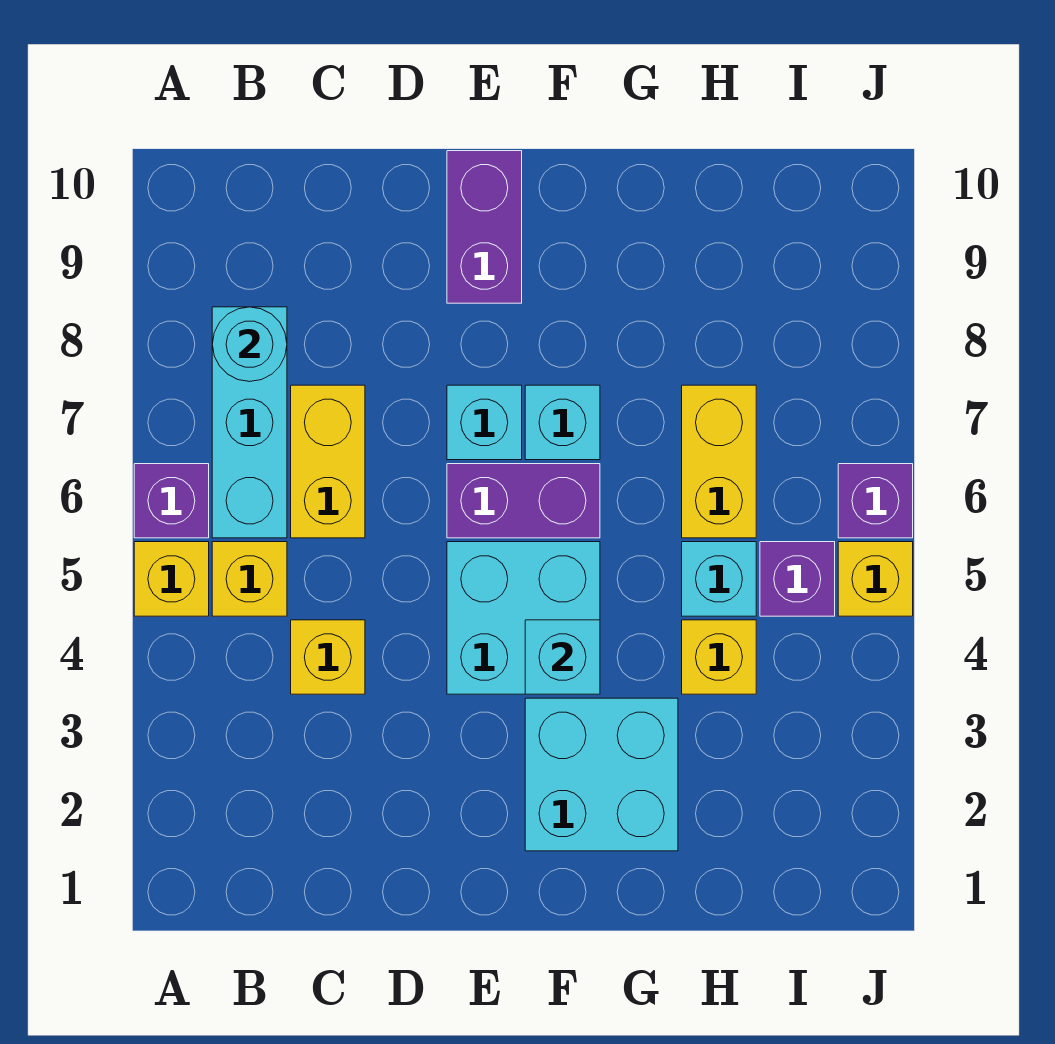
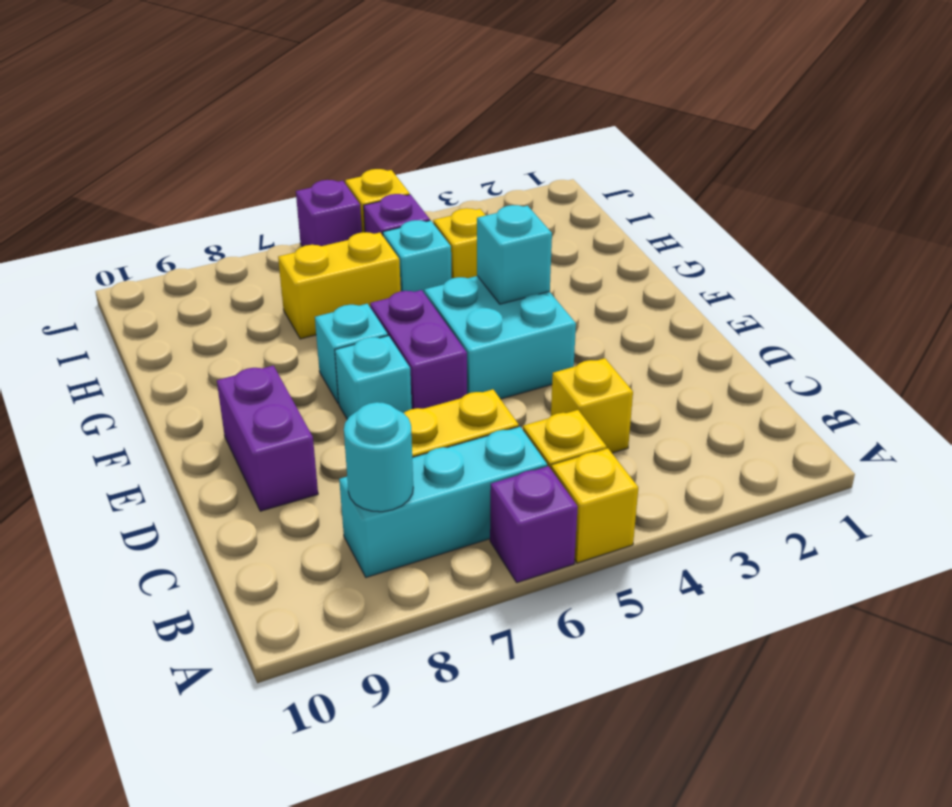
purple brick E9:E10 level 1 -> purple brick D9:E9 level 1
cyan brick F2:G3 level 1 -> none

